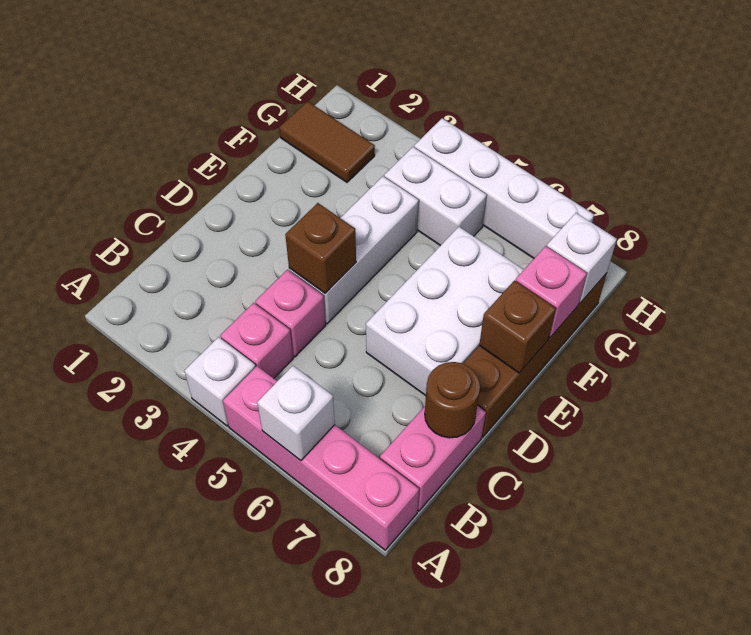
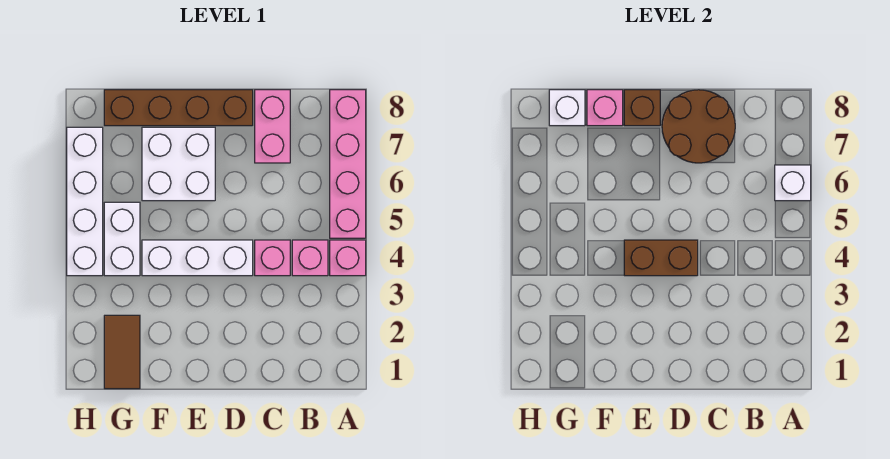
white brick A4 level 1 -> pink brick A4 level 1
pink brick B8:C8 level 1 -> pink brick C7:C8 level 1
brown round brick C8 level 2 -> brown round brick C7:D8 level 2
brown brick D4 level 2 -> brown brick D4:E4 level 2
white brick D6:F7 level 1 -> white brick E6:F7 level 1

